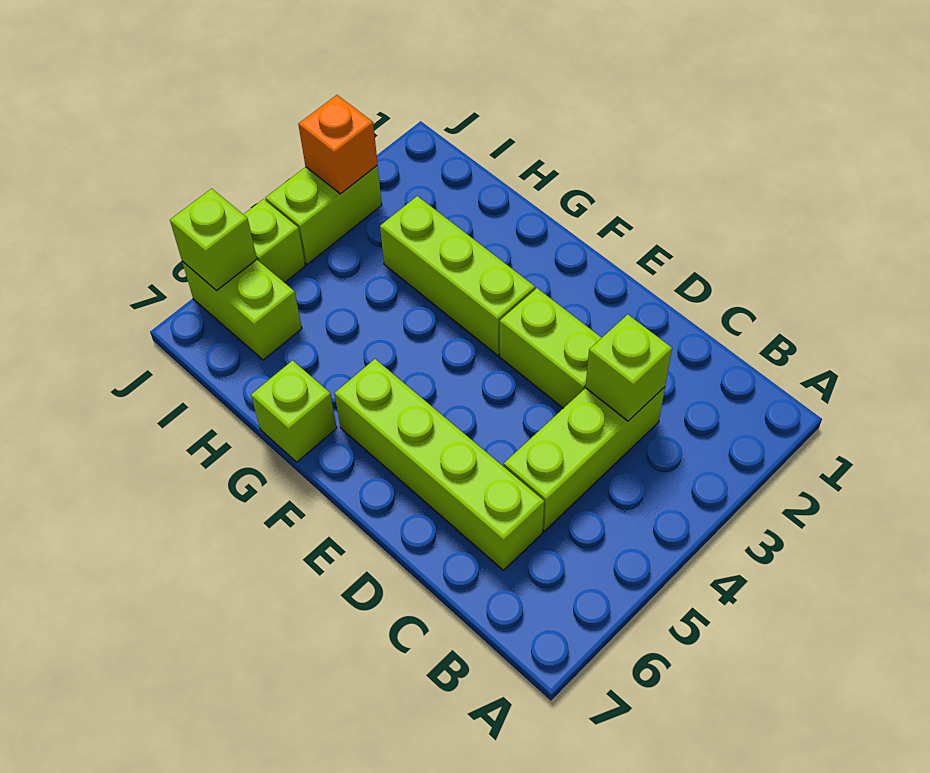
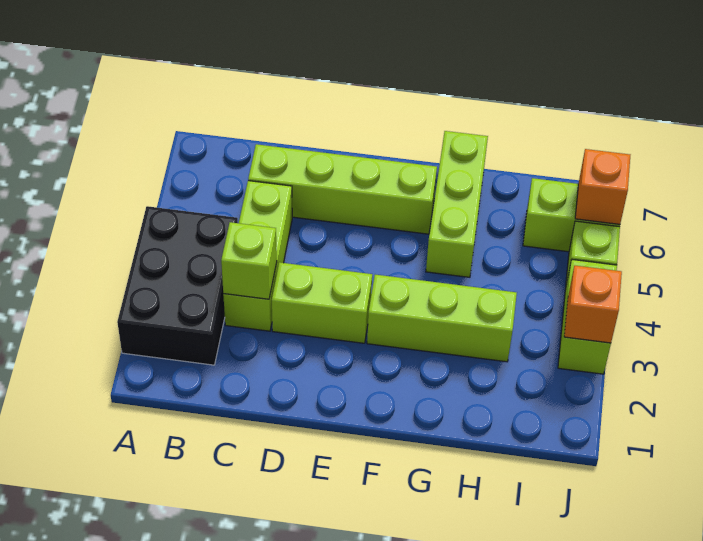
none -> black brick A2:B4 level 1
lime brick G7 level 1 -> lime brick G5:G7 level 1
lime brick J6 level 2 -> orange brick J6 level 2

